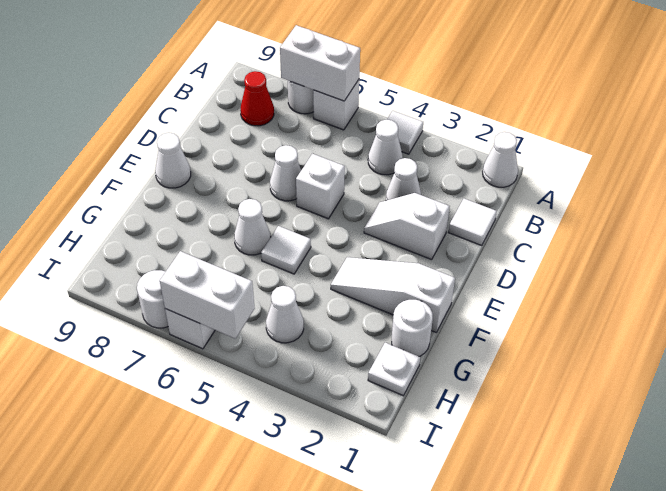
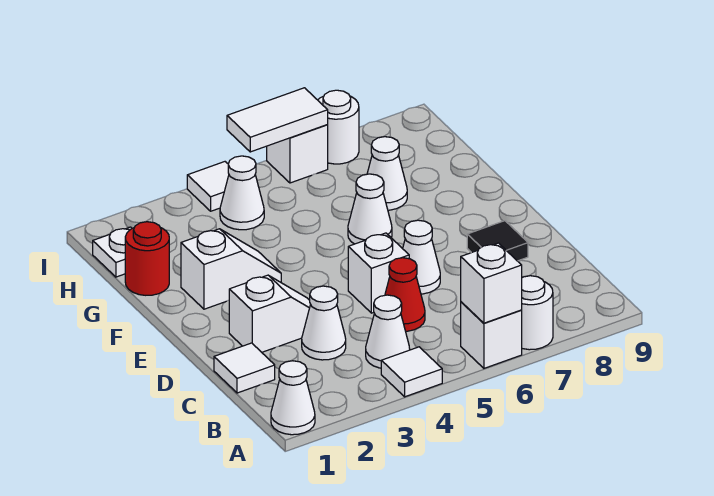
white brick A6:A7 level 2 -> white brick A6 level 2
red cone B8 level 1 -> red cone C5 level 1
none -> black tile D8 level 1
white cone E9 level 1 -> white cone G7 level 1
white slope F1:F3 level 1 top 1 -> white slope F2:F3 level 1 top 2
white tile F5 level 1 -> white tile I4 level 1
white round brick G1 level 1 -> red round brick G1 level 1
white brick I5:I6 level 2 -> white tile I5:I6 level 2

